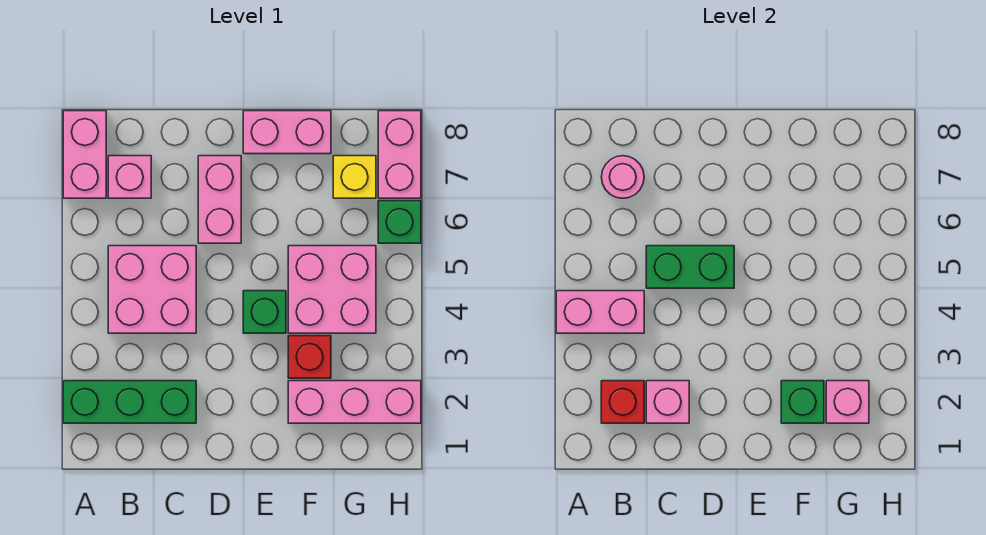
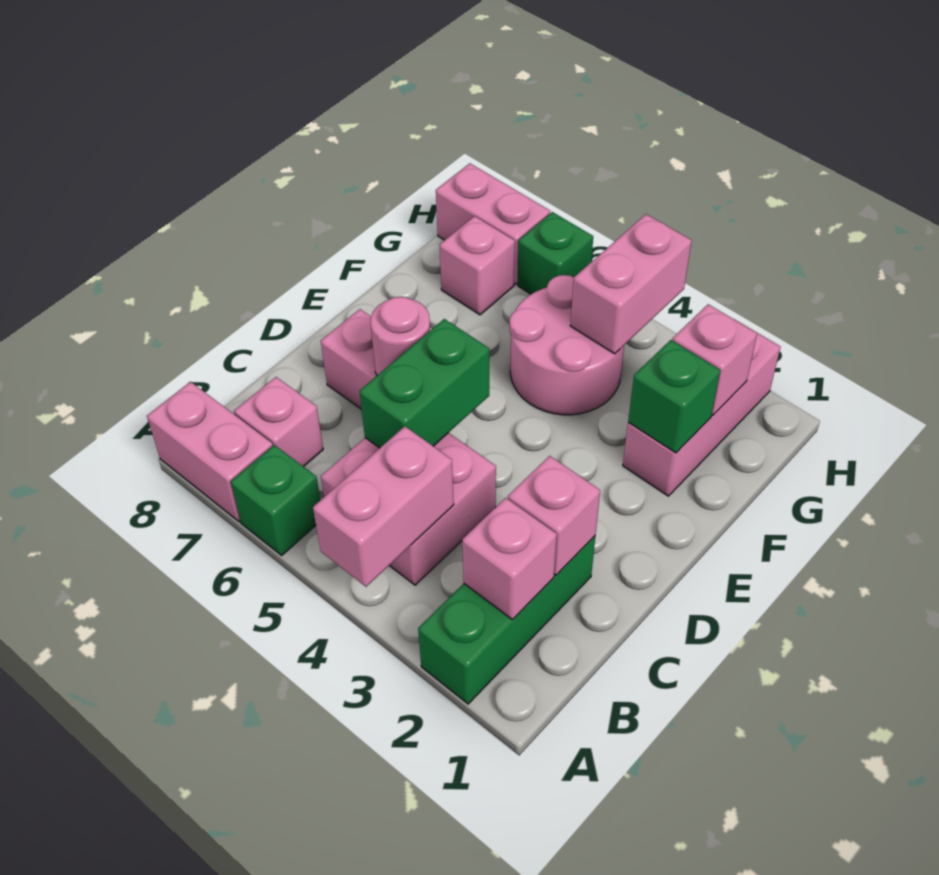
red brick B2 level 2 -> pink brick B2 level 2
pink round brick B7 level 2 -> pink round brick D6 level 2
green brick E4 level 1 -> green brick A6 level 1
pink brick E8:F8 level 1 -> pink brick G4:H4 level 2
red brick F3 level 1 -> none
pink brick F4:G5 level 1 -> pink round brick F4:G5 level 1
yellow brick G7 level 1 -> pink brick G7 level 1

